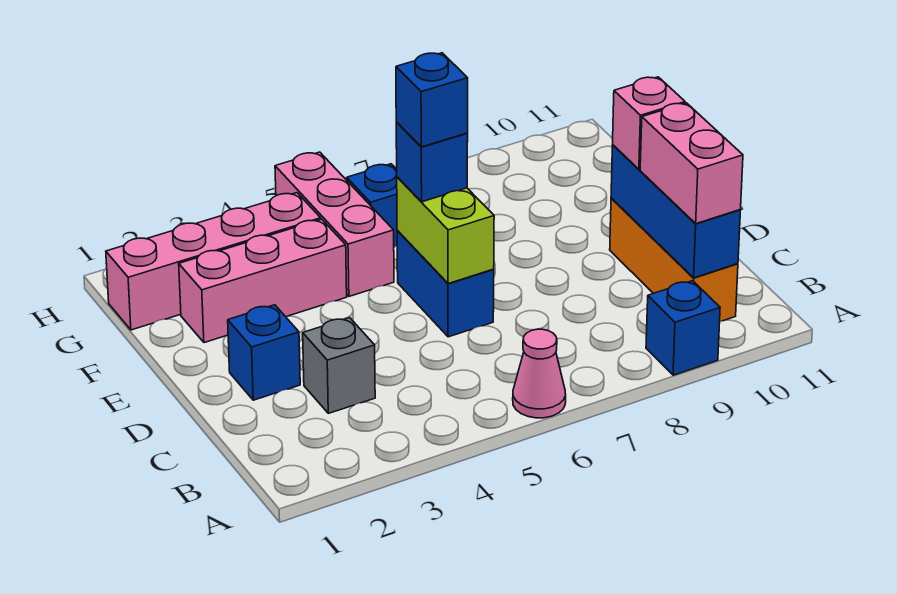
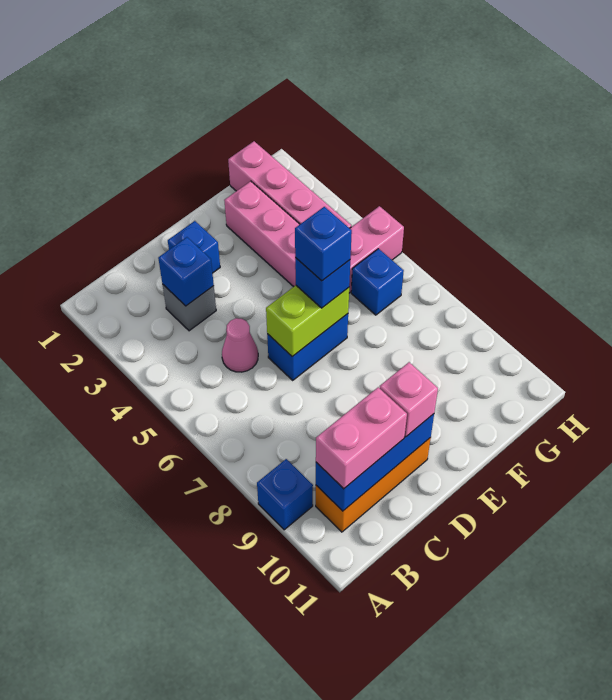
pink cone A6 level 1 -> pink cone C5 level 1
none -> blue brick C3 level 2

